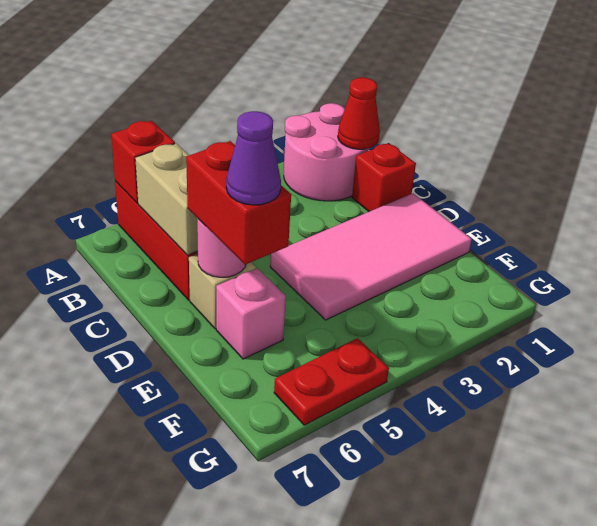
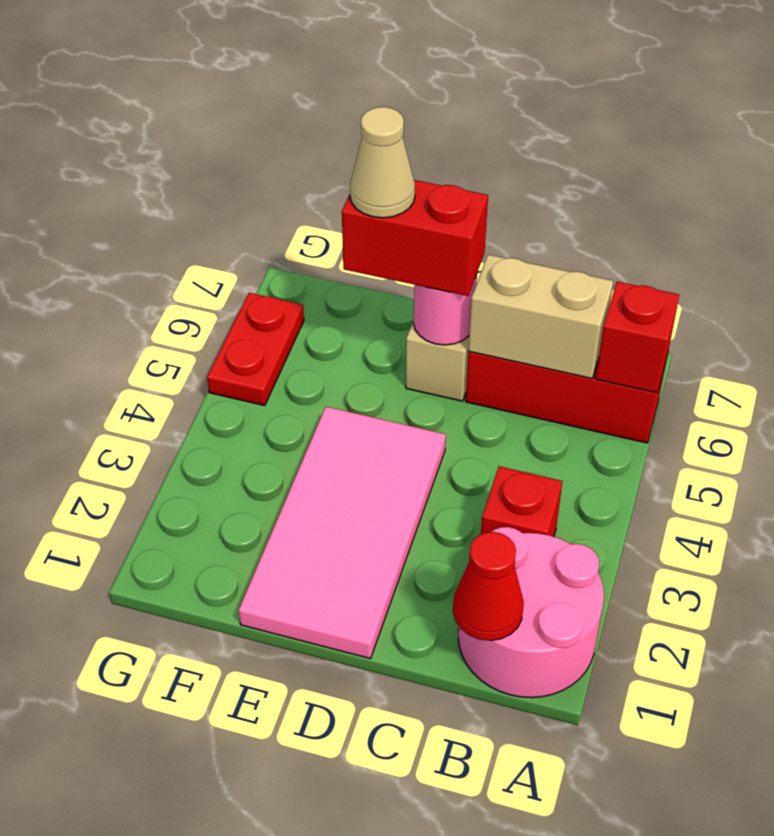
red brick C1 level 1 -> red brick B3 level 1
pink brick E6 level 1 -> none
purple cone E6 level 4 -> tan cone E6 level 4

